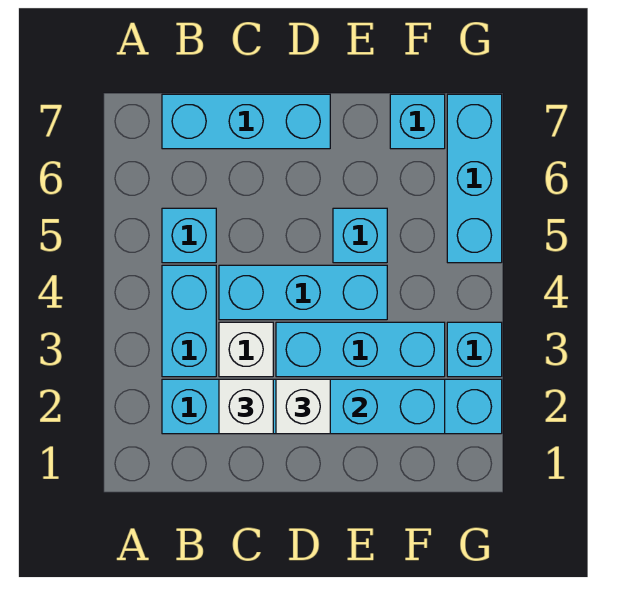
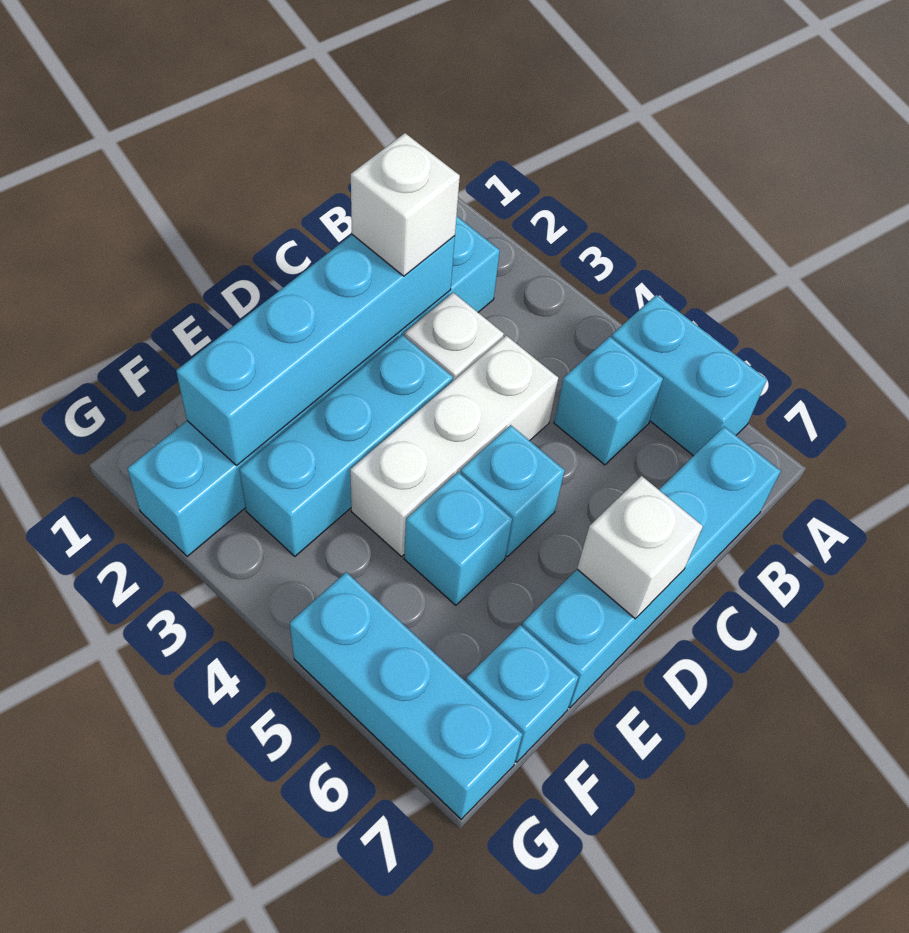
cyan brick B3:B4 level 1 -> cyan brick A5:A6 level 1
cyan brick B7:D7 level 1 -> cyan brick B7:E7 level 1
cyan brick C4:E4 level 1 -> white brick C4:E4 level 1
white brick D2 level 3 -> white brick D7 level 2
cyan brick G3 level 1 -> cyan brick D5 level 1

